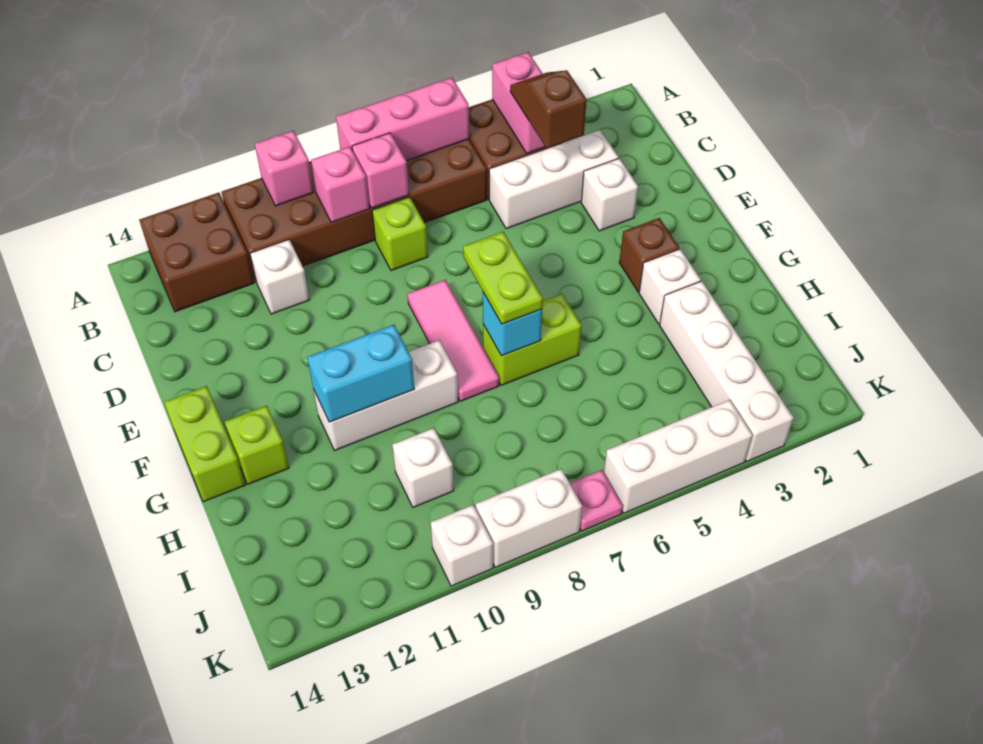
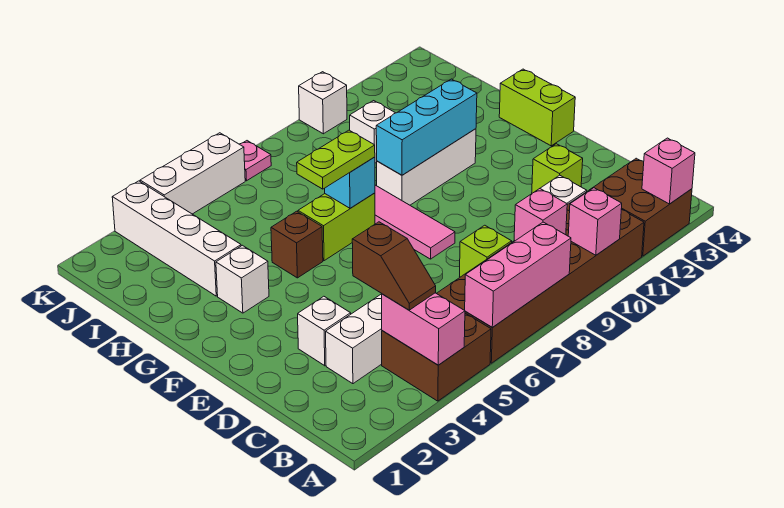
pink brick B8 level 2 -> pink brick A13 level 2
brown brick F3 level 1 -> brown brick G5 level 1
lime plate F7:G7 level 3 -> lime plate G6:G7 level 3
cyan brick G10:G11 level 2 -> cyan brick G9:G11 level 2
lime brick G13 level 1 -> lime brick D12 level 1
white brick K8:K9 level 1 -> none

